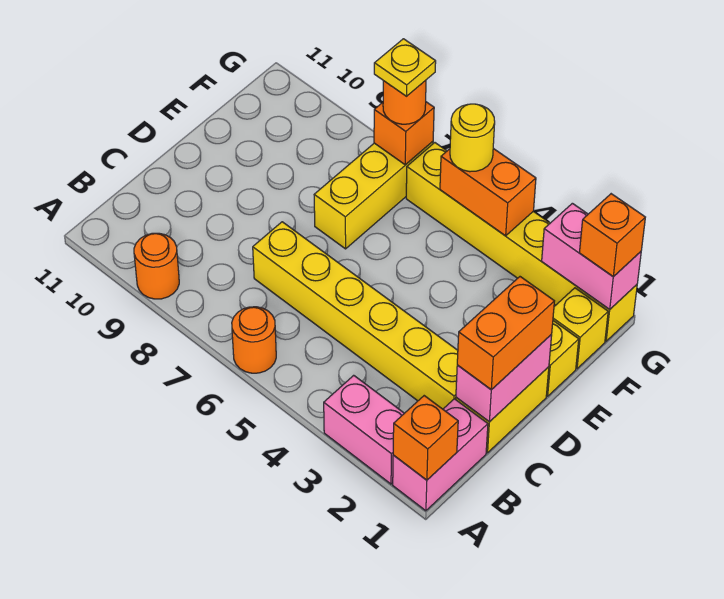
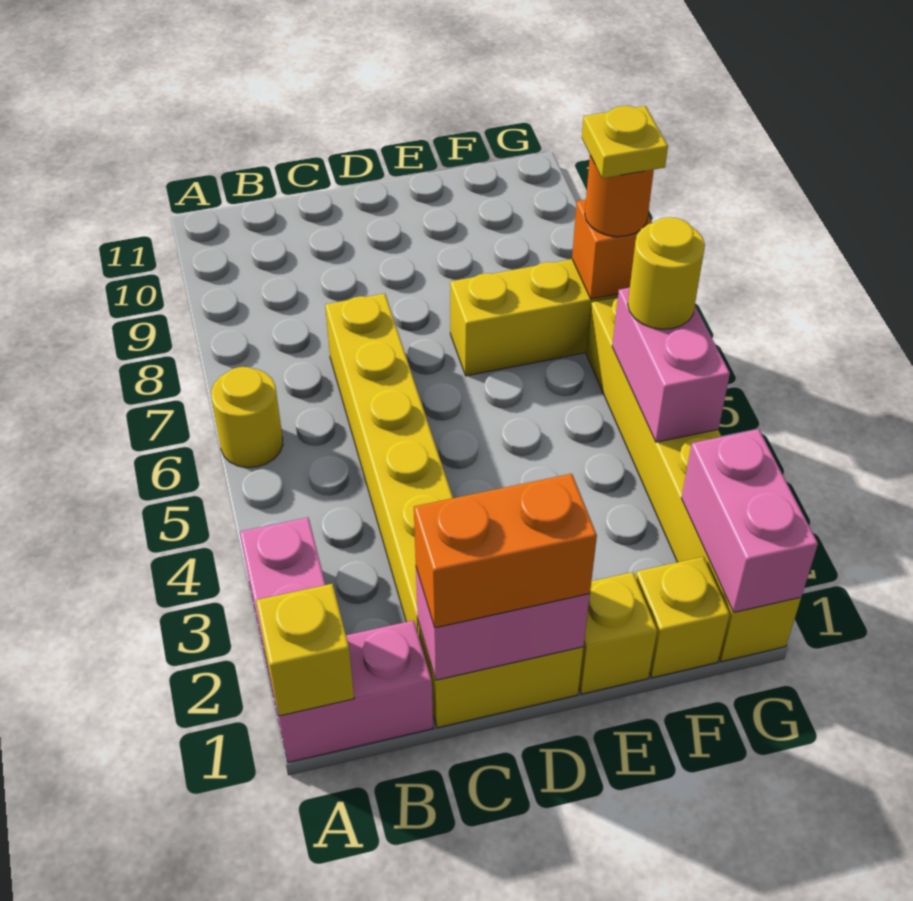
orange brick A1 level 2 -> yellow brick A1 level 2
orange round brick A6 level 1 -> yellow round brick A6 level 1
orange round brick A9 level 1 -> none
orange brick G1 level 3 -> none
orange brick G4:G5 level 2 -> pink brick G4:G5 level 2

